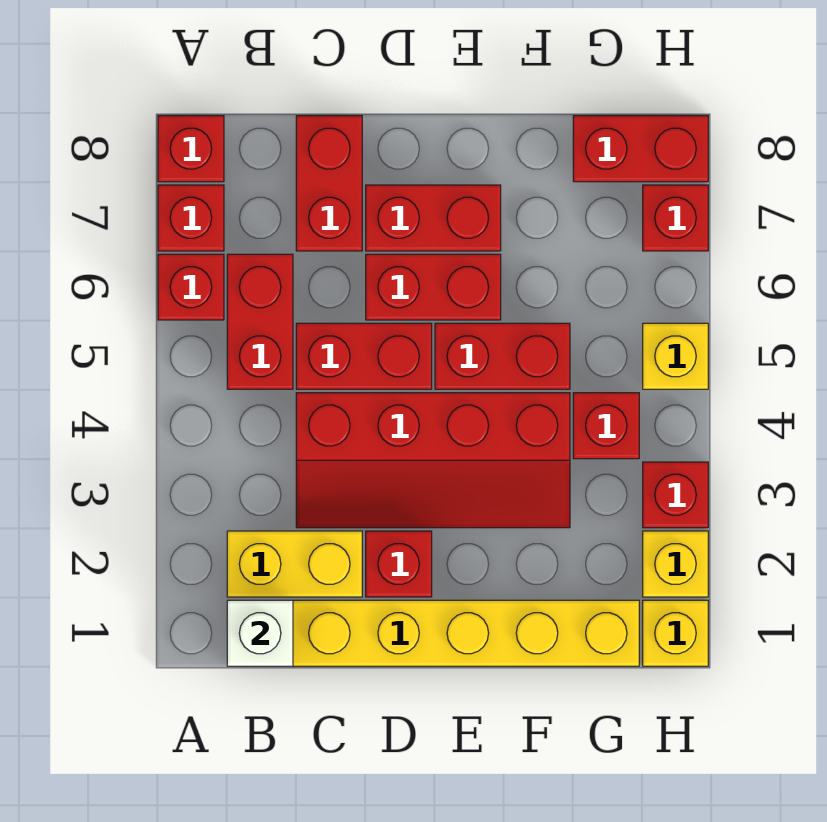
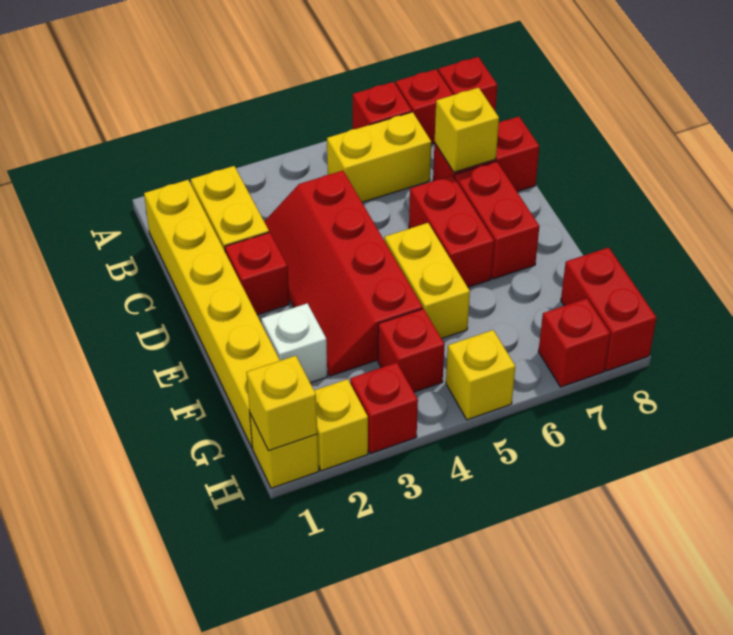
white brick B1 level 2 -> white brick F2 level 1
red brick B5:B6 level 1 -> yellow brick B5:B6 level 1
red brick C5:D5 level 1 -> none
none -> yellow brick C7 level 2
red brick E5:F5 level 1 -> yellow brick E5:F5 level 1
none -> yellow brick H1 level 2

